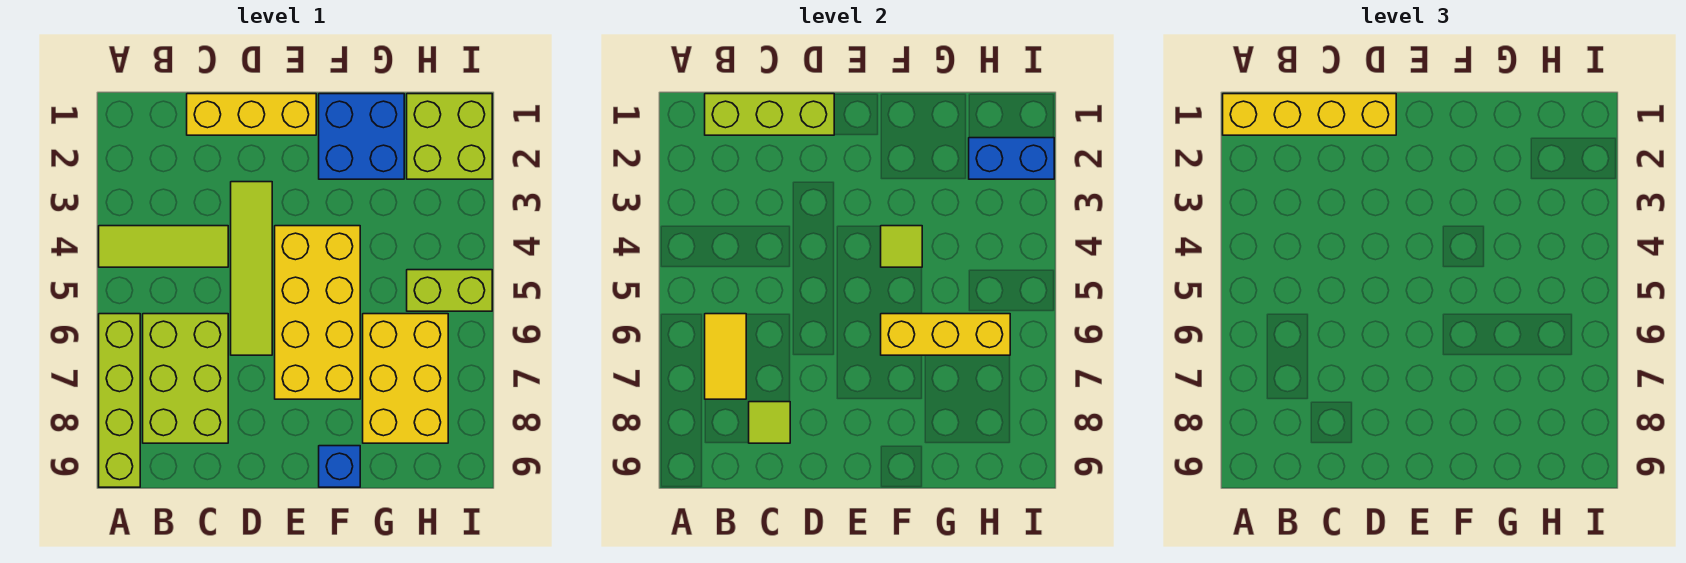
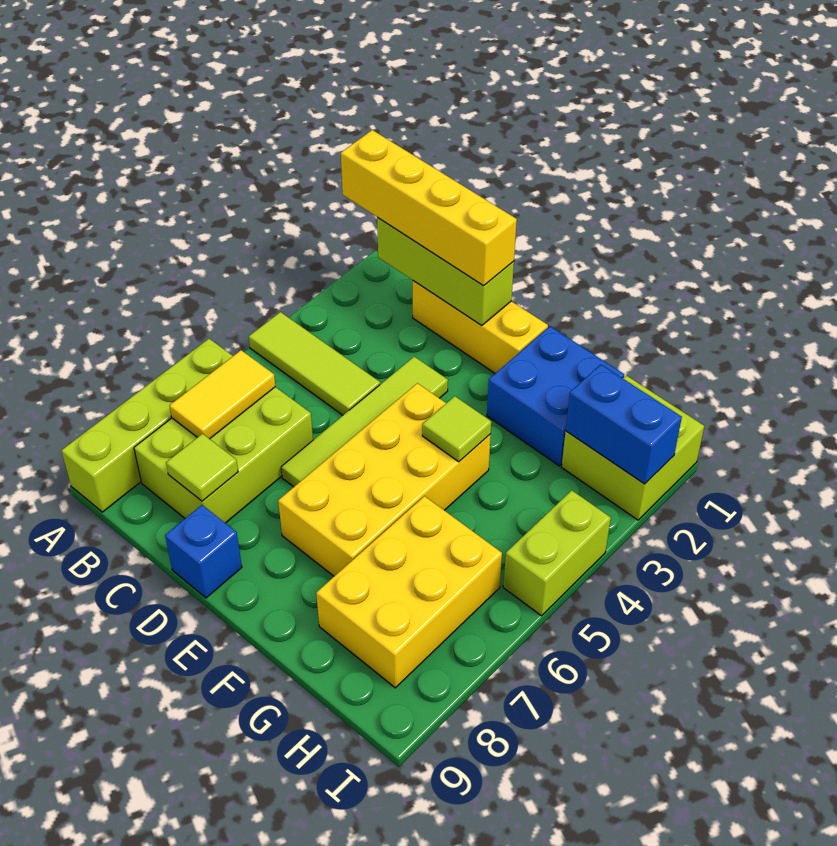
yellow brick F6:H6 level 2 -> none
blue brick F9 level 1 -> blue brick D9 level 1
lime brick H5:I5 level 1 -> lime brick I4:I5 level 1

